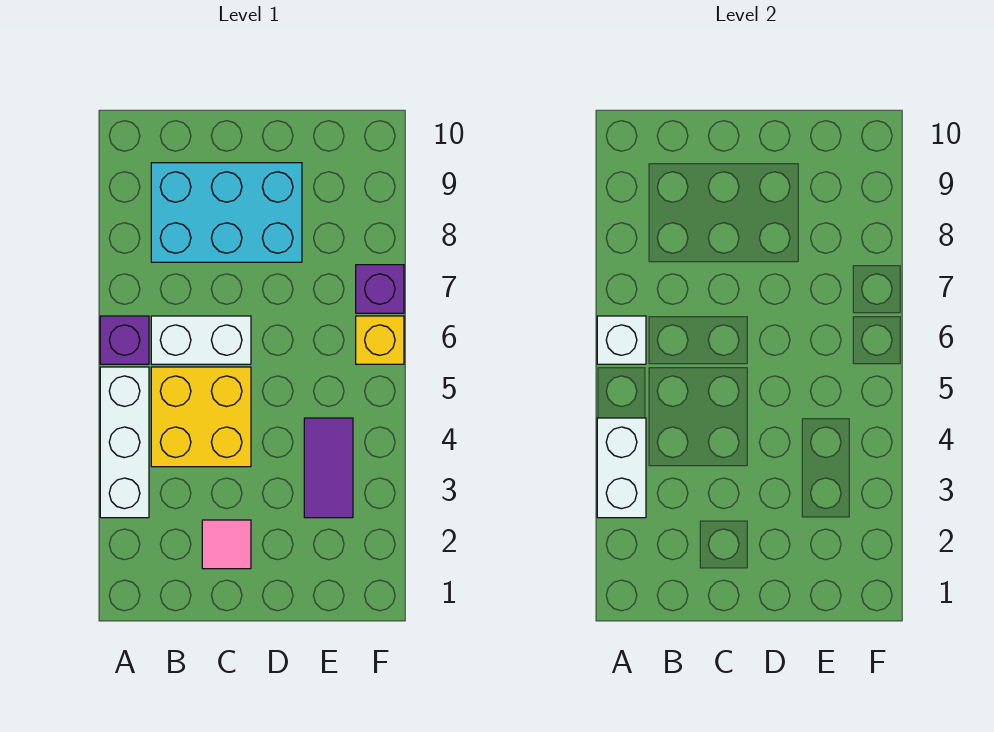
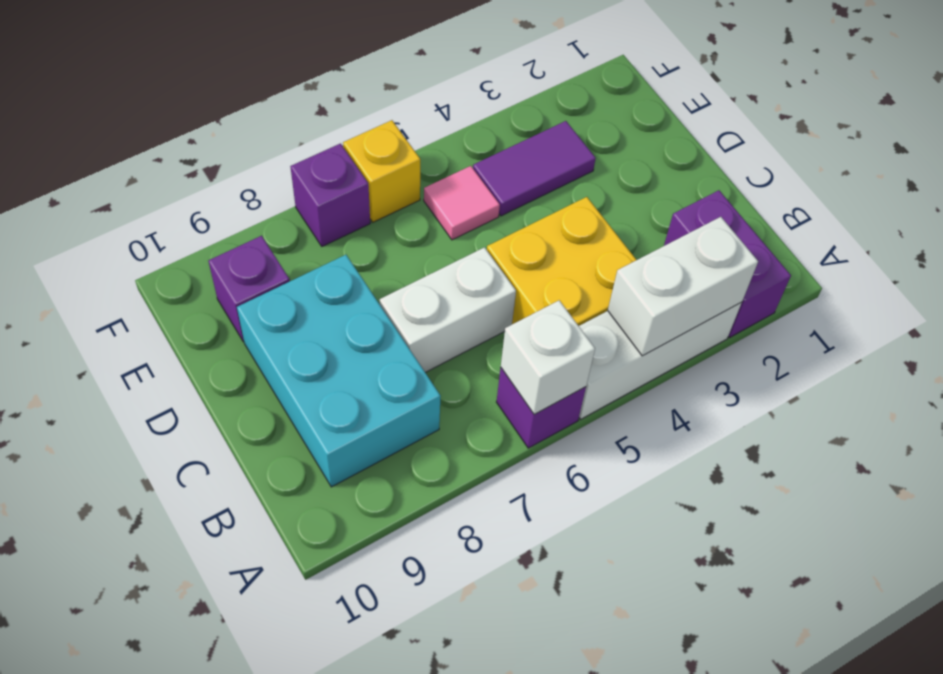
none -> purple brick A2:B2 level 1
white brick B6:C6 level 1 -> white brick C6:C7 level 1
pink tile C2 level 1 -> pink tile E5 level 1
none -> purple brick E9 level 1

